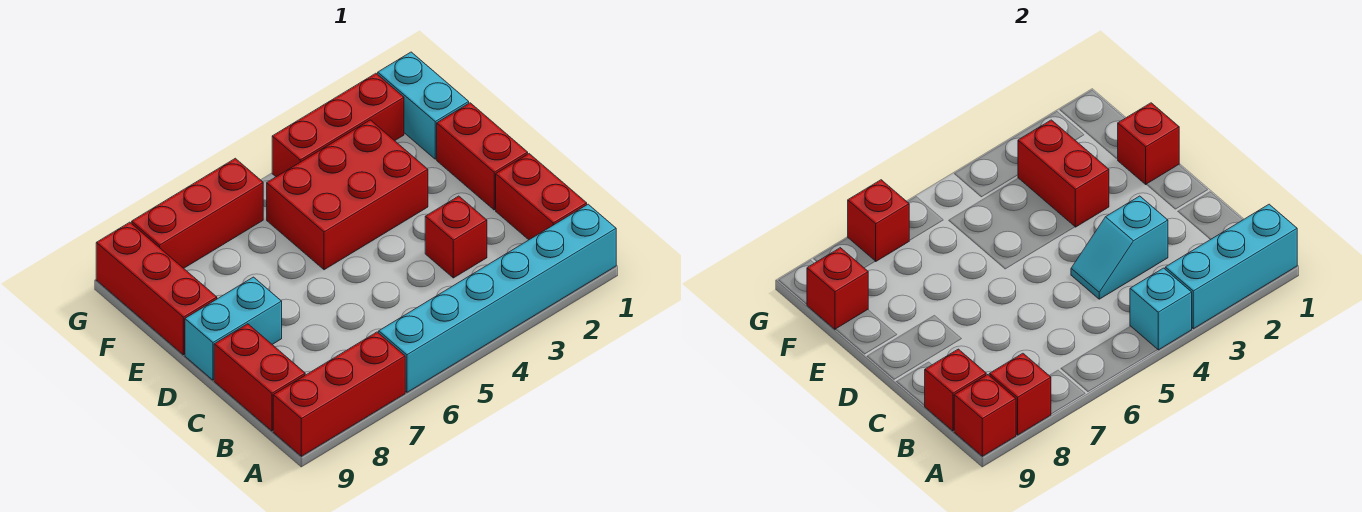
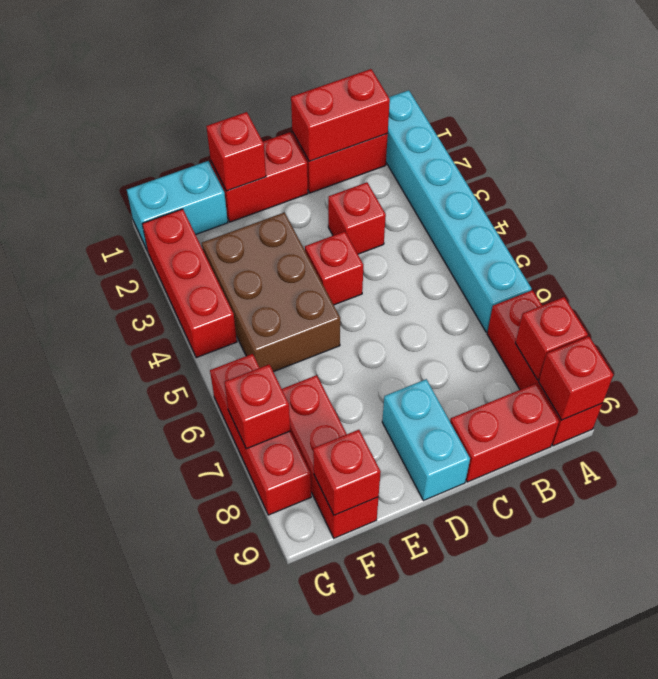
cyan brick A1:A3 level 2 -> none
cyan brick A4 level 2 -> none
red brick B9 level 2 -> red brick D4 level 1
cyan slope C3:C4 level 2 top 3 -> none
red brick E3:F5 level 1 -> brown brick E3:F5 level 1
red brick E3:F3 level 2 -> red brick B1:C1 level 2
red brick E9:G9 level 1 -> red brick F7:F9 level 1

